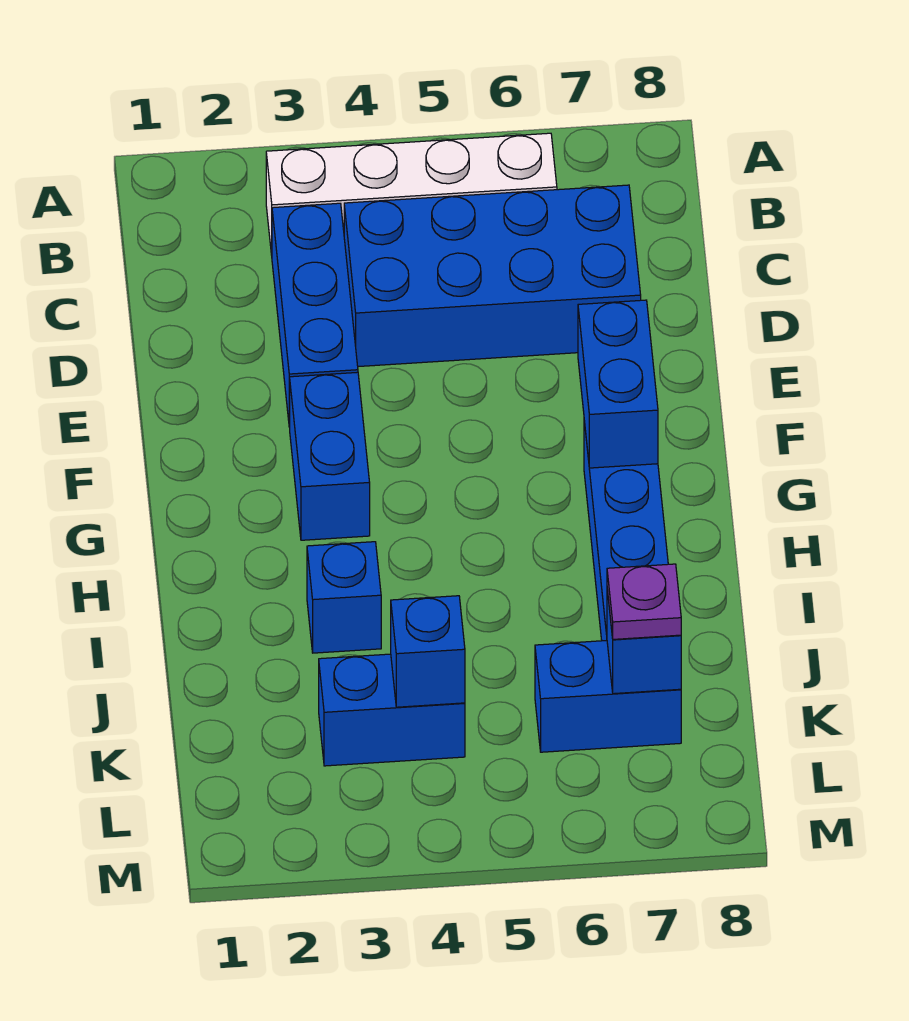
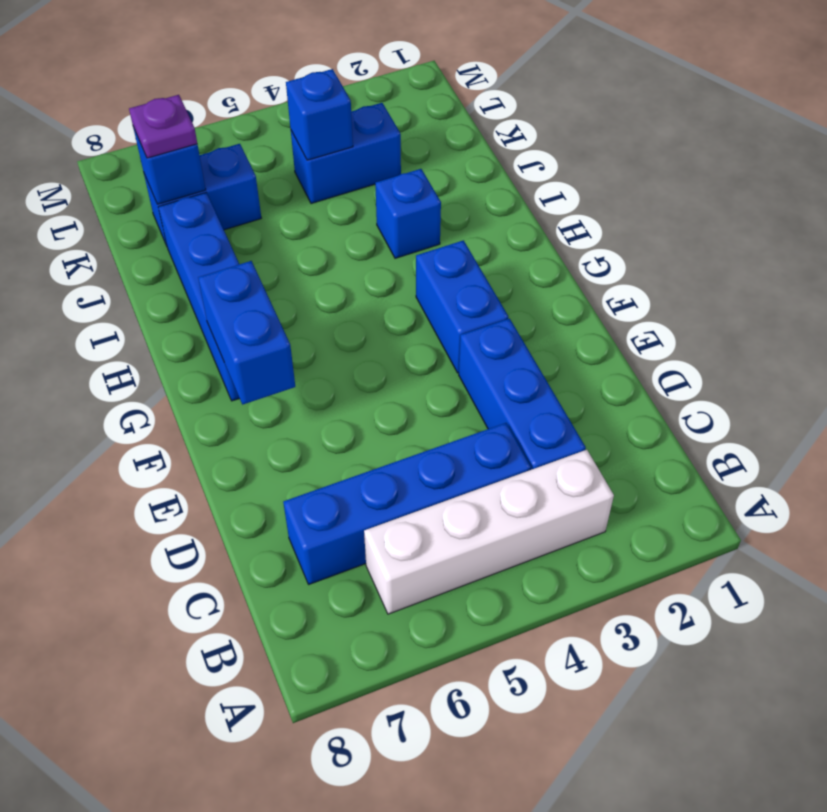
blue brick C4:D7 level 1 -> blue brick C4:C7 level 1

